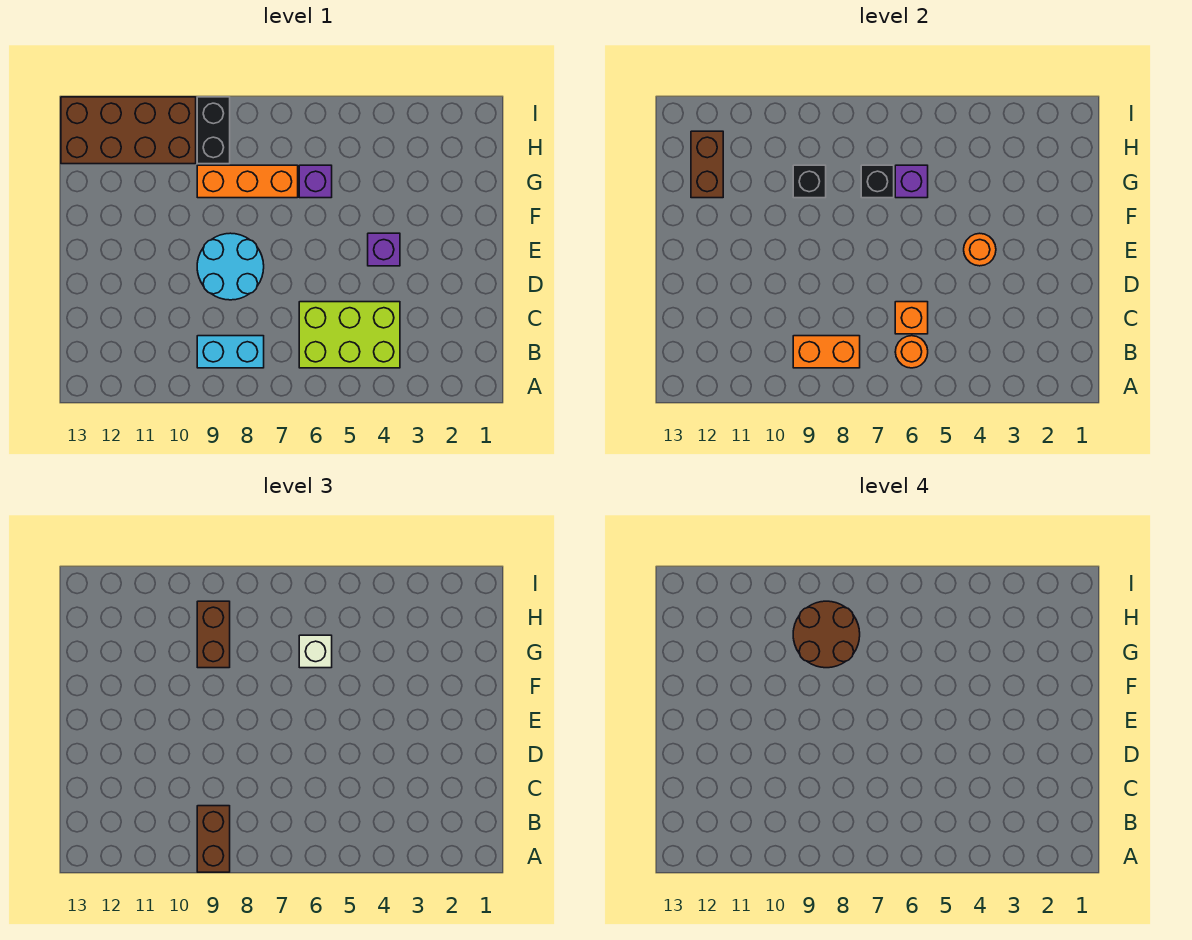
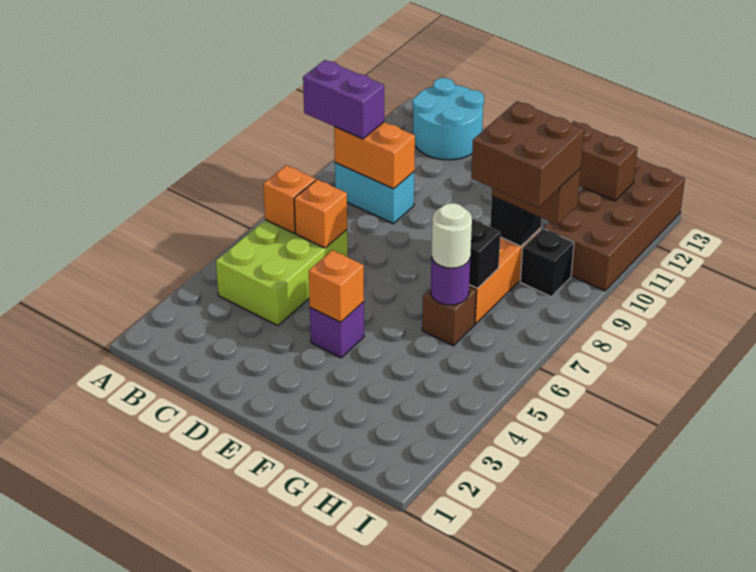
brown brick A9:B9 level 3 -> purple brick A9:B9 level 3
orange round brick B6 level 2 -> orange brick B6 level 2
cyan brick B8:B9 level 1 -> cyan brick B9:C9 level 1
orange brick B8:B9 level 2 -> orange brick B9:C9 level 2
cyan round brick D8:E9 level 1 -> cyan round brick B12:C13 level 1
orange round brick E4 level 2 -> orange brick E4 level 2
purple brick G6 level 1 -> brown brick G6 level 1
purple brick G6 level 2 -> purple round brick G6 level 2
white brick G6 level 3 -> white round brick G6 level 3
brown round brick G8:H9 level 4 -> brown brick G8:H9 level 4
black brick H9:I9 level 1 -> black brick H9 level 1

